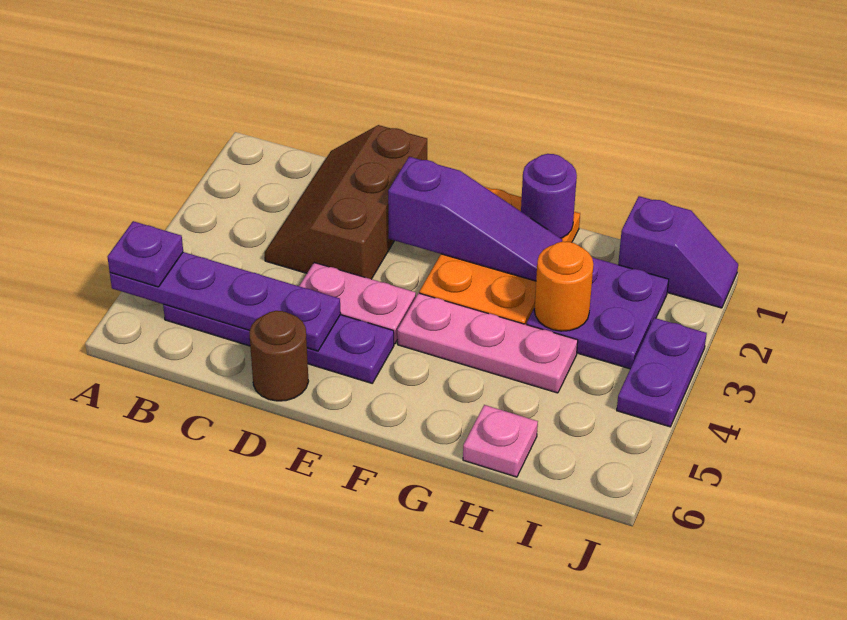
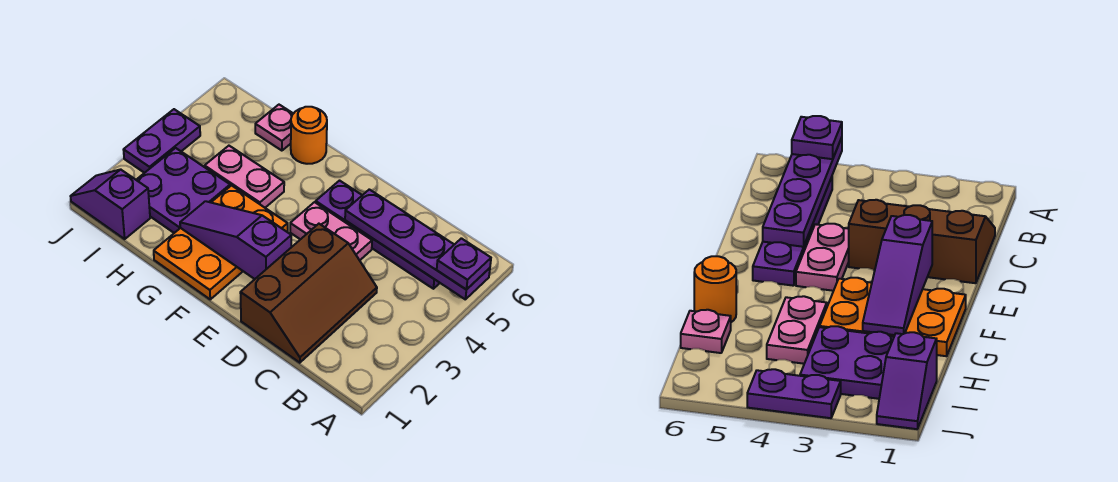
brown round brick D6 level 1 -> none
pink plate F4:H4 level 1 -> pink plate G4:H4 level 1
purple round brick G1 level 2 -> none
orange round brick H3 level 2 -> orange round brick G6 level 1

